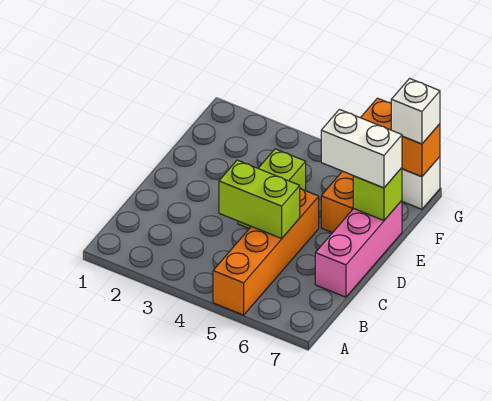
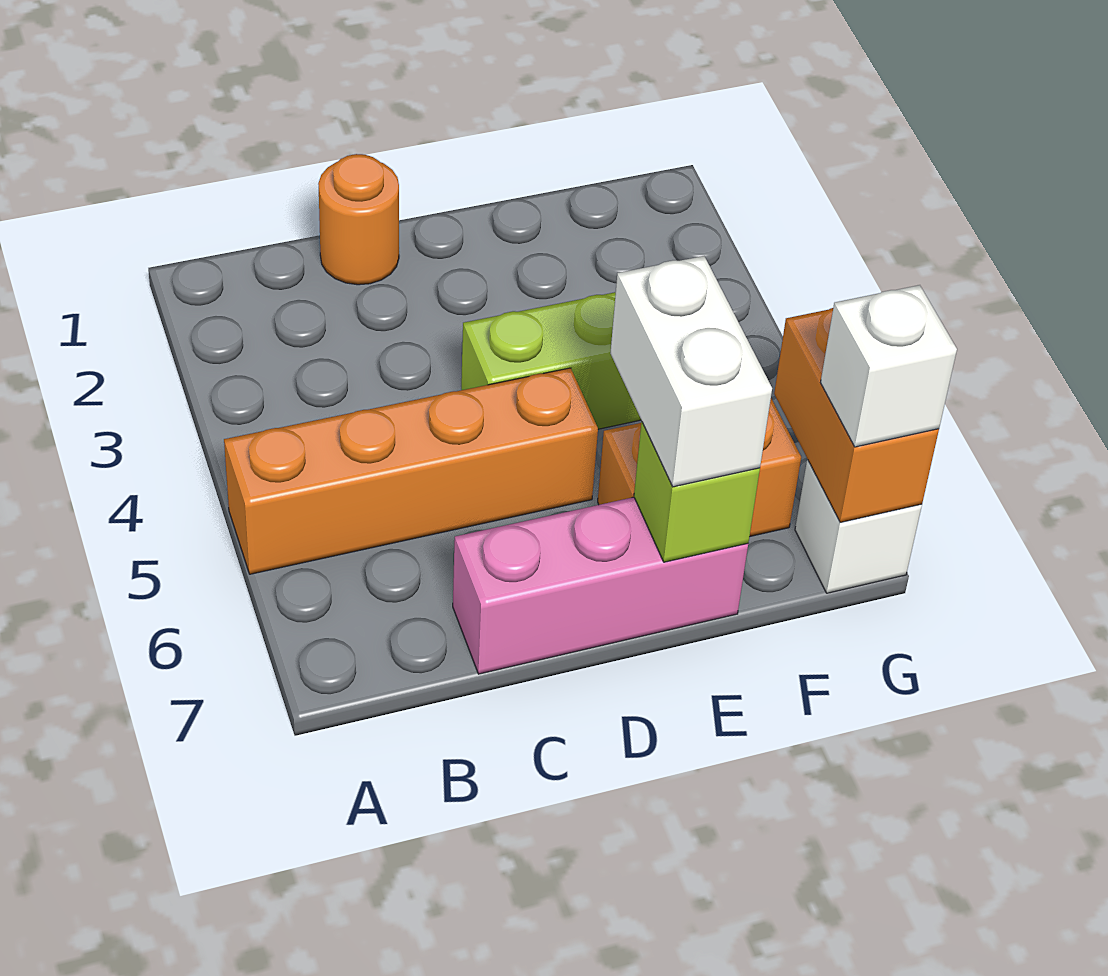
none -> orange round brick C1 level 1
lime brick C4:C5 level 2 -> none

